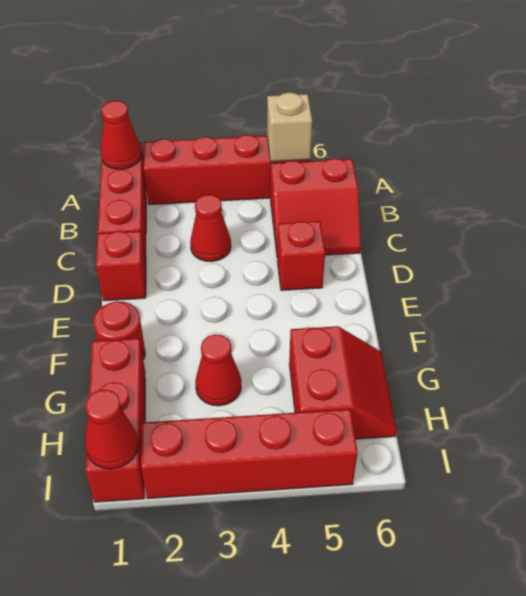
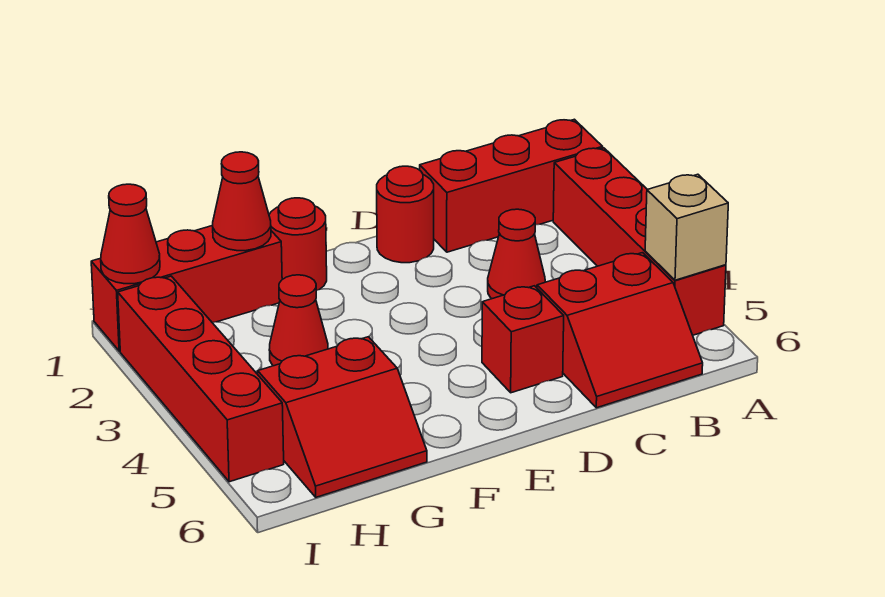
red cone A1 level 2 -> red cone G1 level 2
red slope B5:C6 level 1 top B -> red slope B5:C6 level 1 top 5
red brick D1 level 1 -> red round brick D1 level 1

